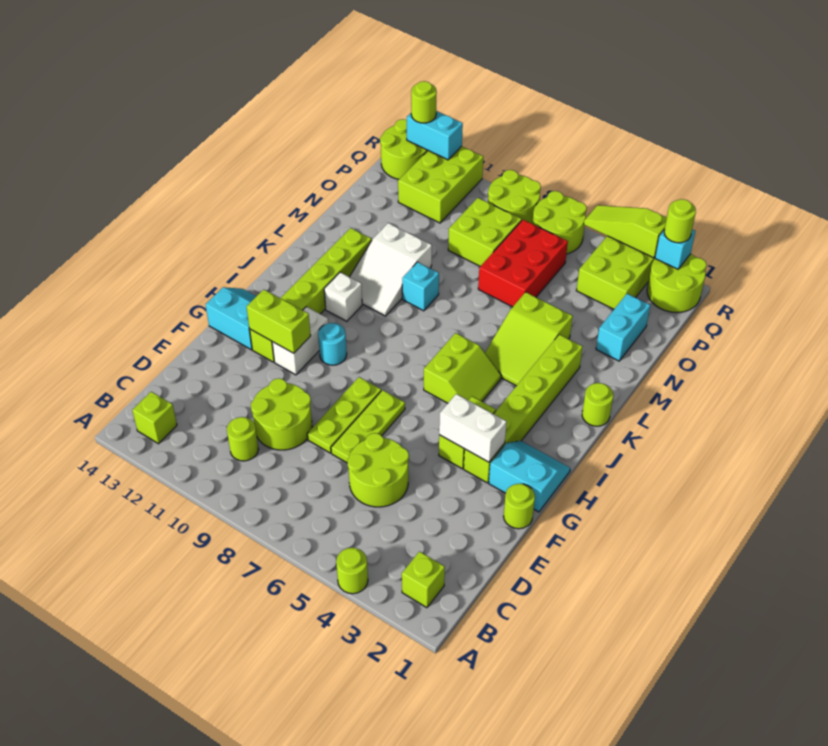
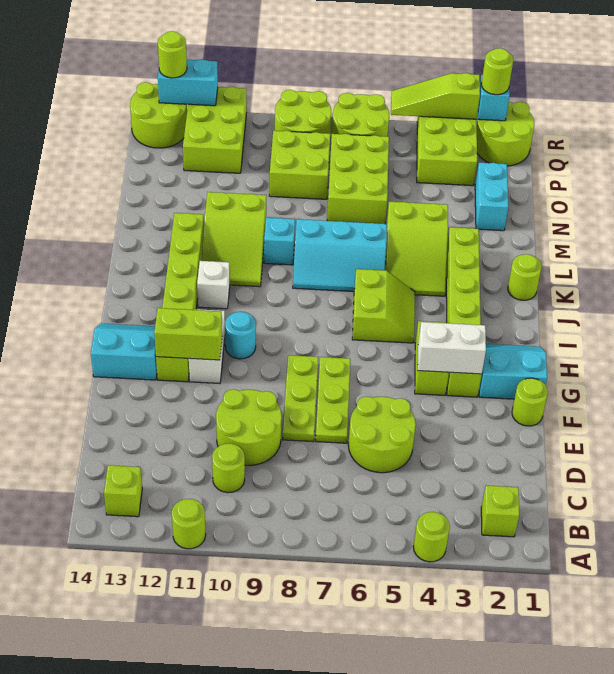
none -> lime round brick A11 level 1
none -> cyan slope K6:L8 level 1 top L
white slope K10:M11 level 1 top M -> lime slope K10:M11 level 1 top M
red brick N6:P7 level 1 -> lime brick N6:P7 level 1

